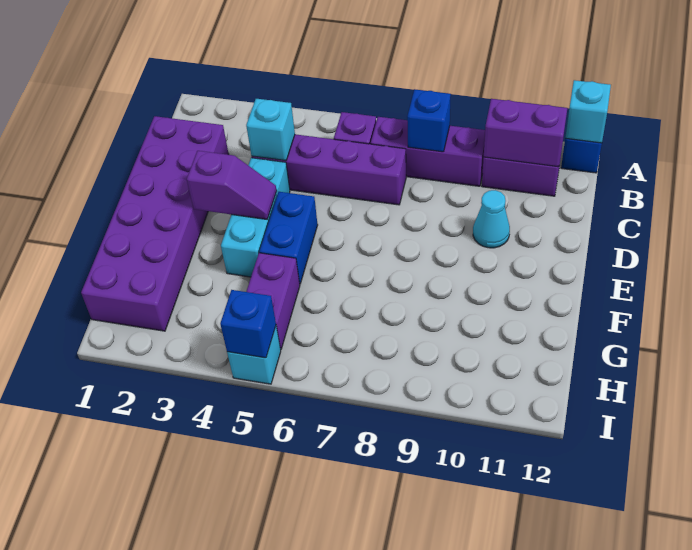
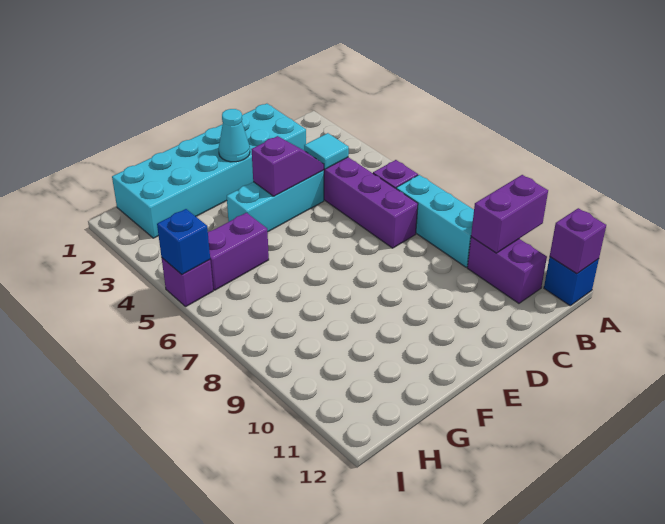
cyan brick A12 level 2 -> purple brick A12 level 2
purple brick B7:B9 level 1 -> cyan brick B7:B9 level 1
blue brick B8 level 2 -> none
purple brick B10:B11 level 2 -> purple brick A10:B10 level 2
purple brick C1:H2 level 1 -> cyan brick C1:H2 level 1
cyan brick C4 level 2 -> cyan tile C4 level 2
cyan cone D10 level 1 -> cyan cone E2 level 2
purple slope E3:E4 level 2 top 3 -> purple slope D4:E4 level 2 top E
blue brick E5:F5 level 1 -> none
cyan brick I5 level 1 -> purple brick I5 level 1

